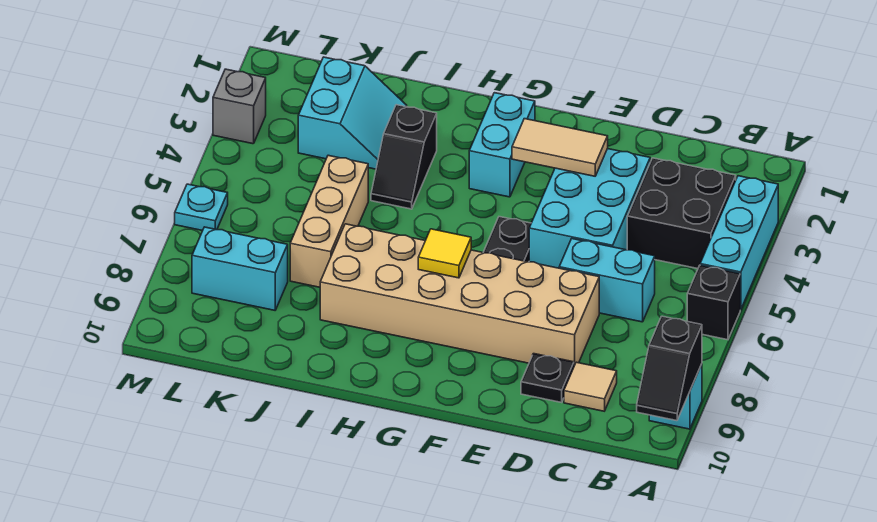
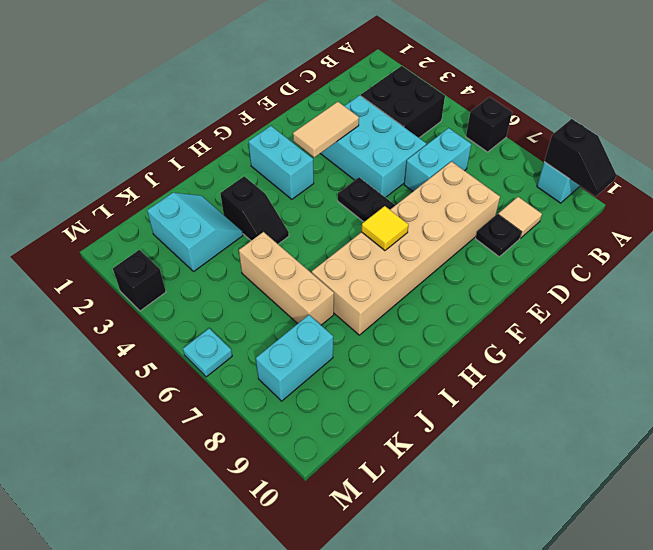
cyan brick A3:A5 level 1 -> none
grey brick M3 level 1 -> black brick M3 level 1

